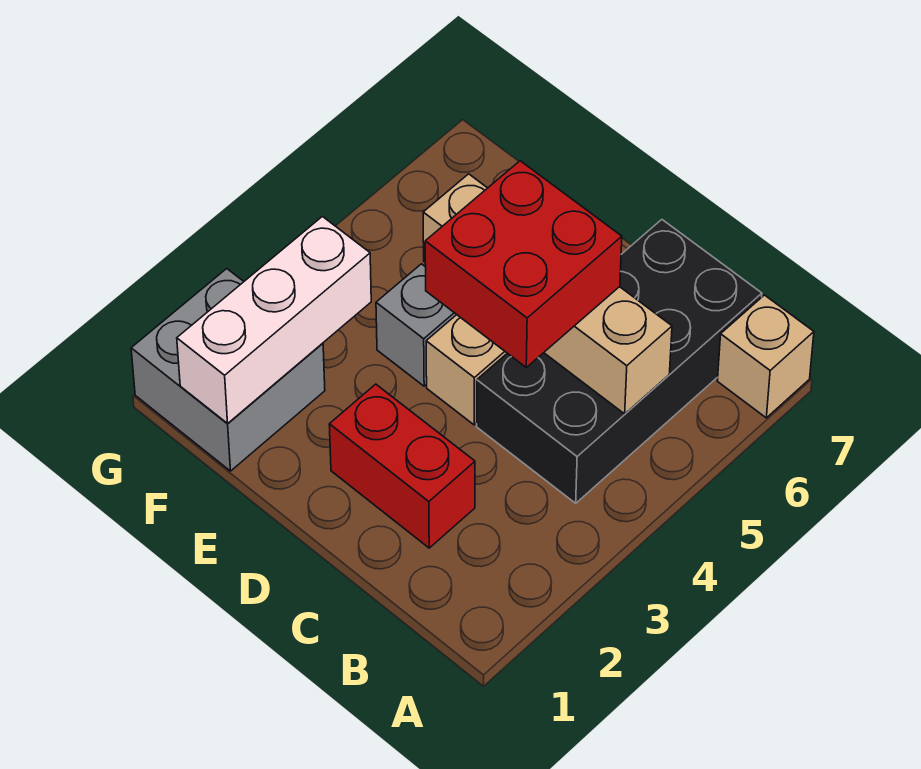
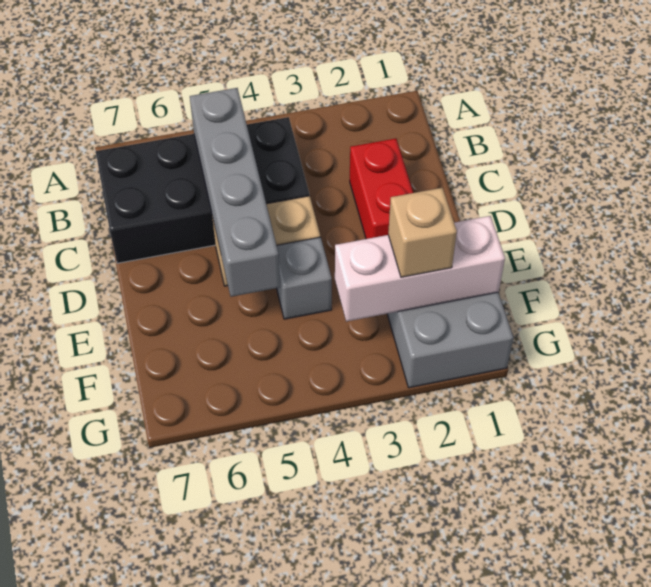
tan brick A7 level 1 -> tan brick F2 level 3
tan brick B5:E5 level 2 -> grey brick B5:E5 level 2
red brick C4:D5 level 3 -> none

